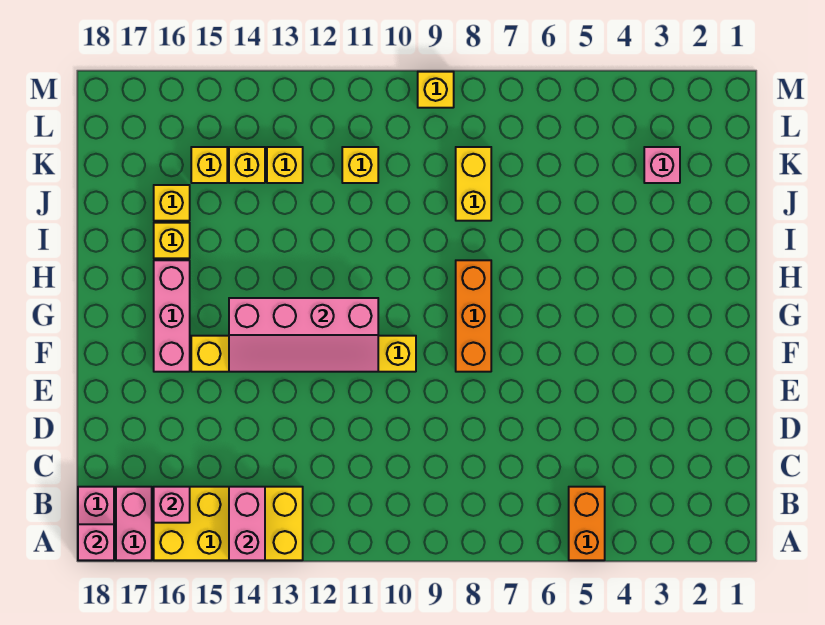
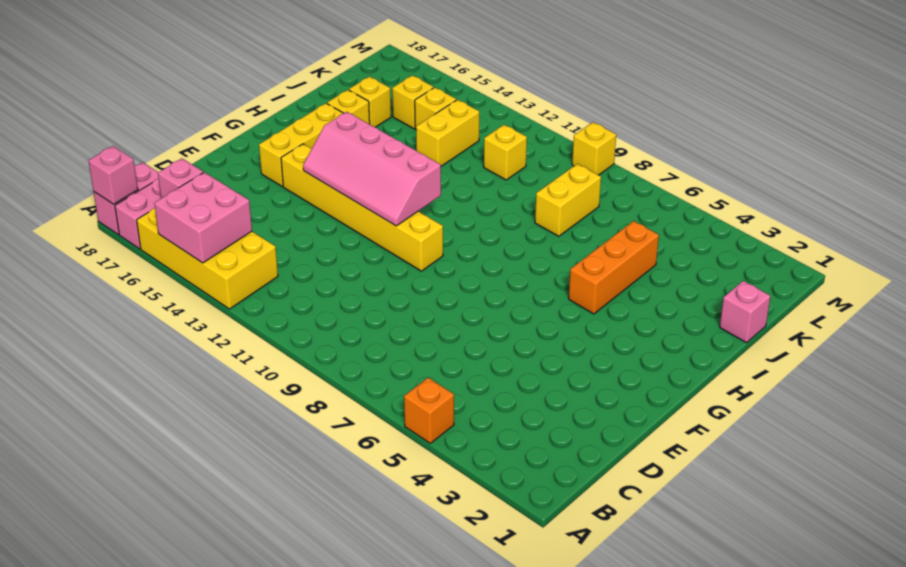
orange brick A5:B5 level 1 -> orange brick A5 level 1
pink brick A14:B14 level 2 -> pink brick A14:B15 level 2
orange brick F8:H8 level 1 -> orange brick H5:J5 level 1
pink brick F16:H16 level 1 -> yellow brick F16:H16 level 1
pink brick K3 level 1 -> pink brick J1 level 1
yellow brick K13 level 1 -> yellow brick J13:K13 level 1

